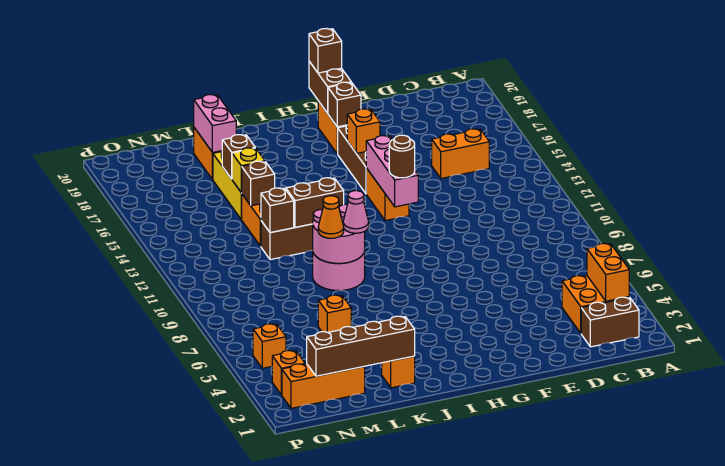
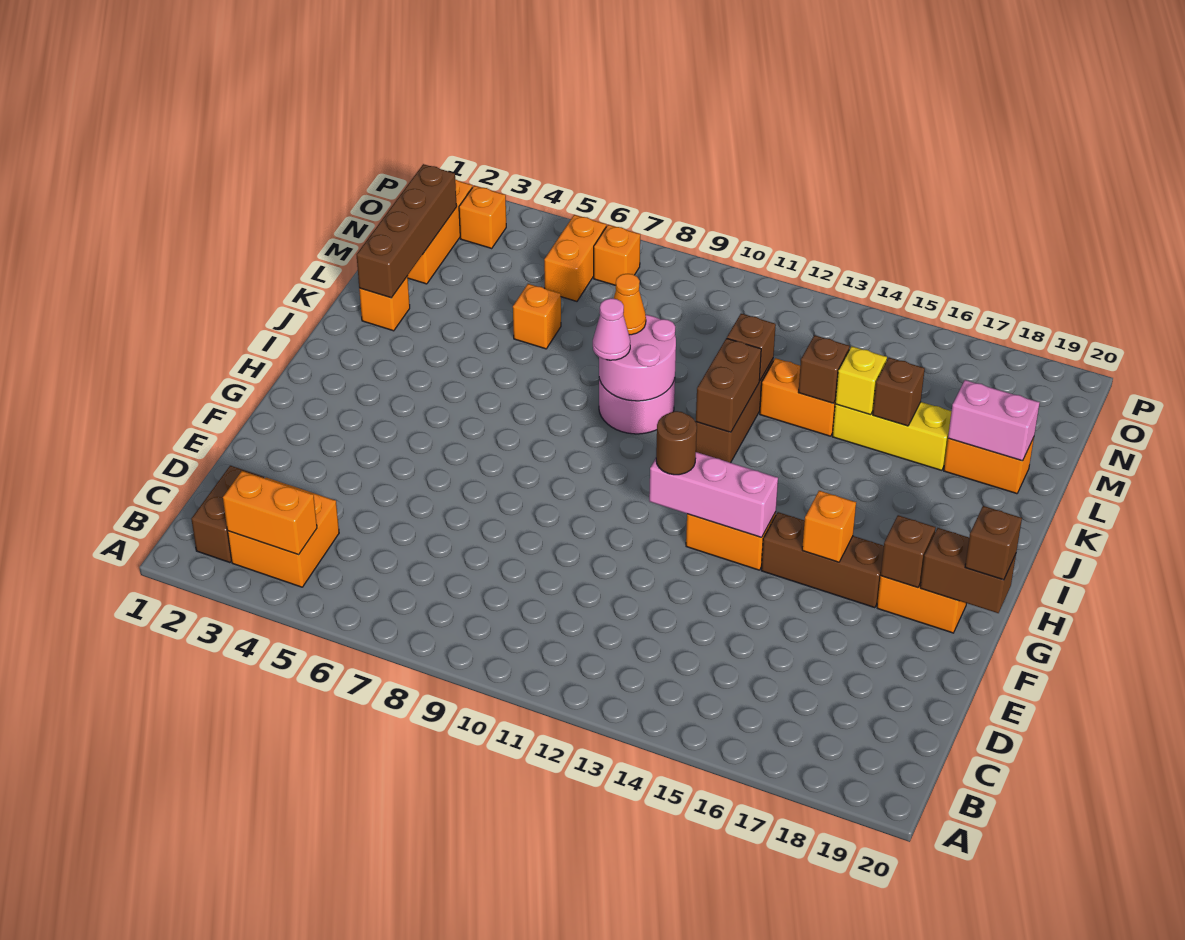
orange brick C15:D15 level 1 -> orange brick N6:O6 level 1
orange brick O5 level 1 -> orange brick O7 level 1

